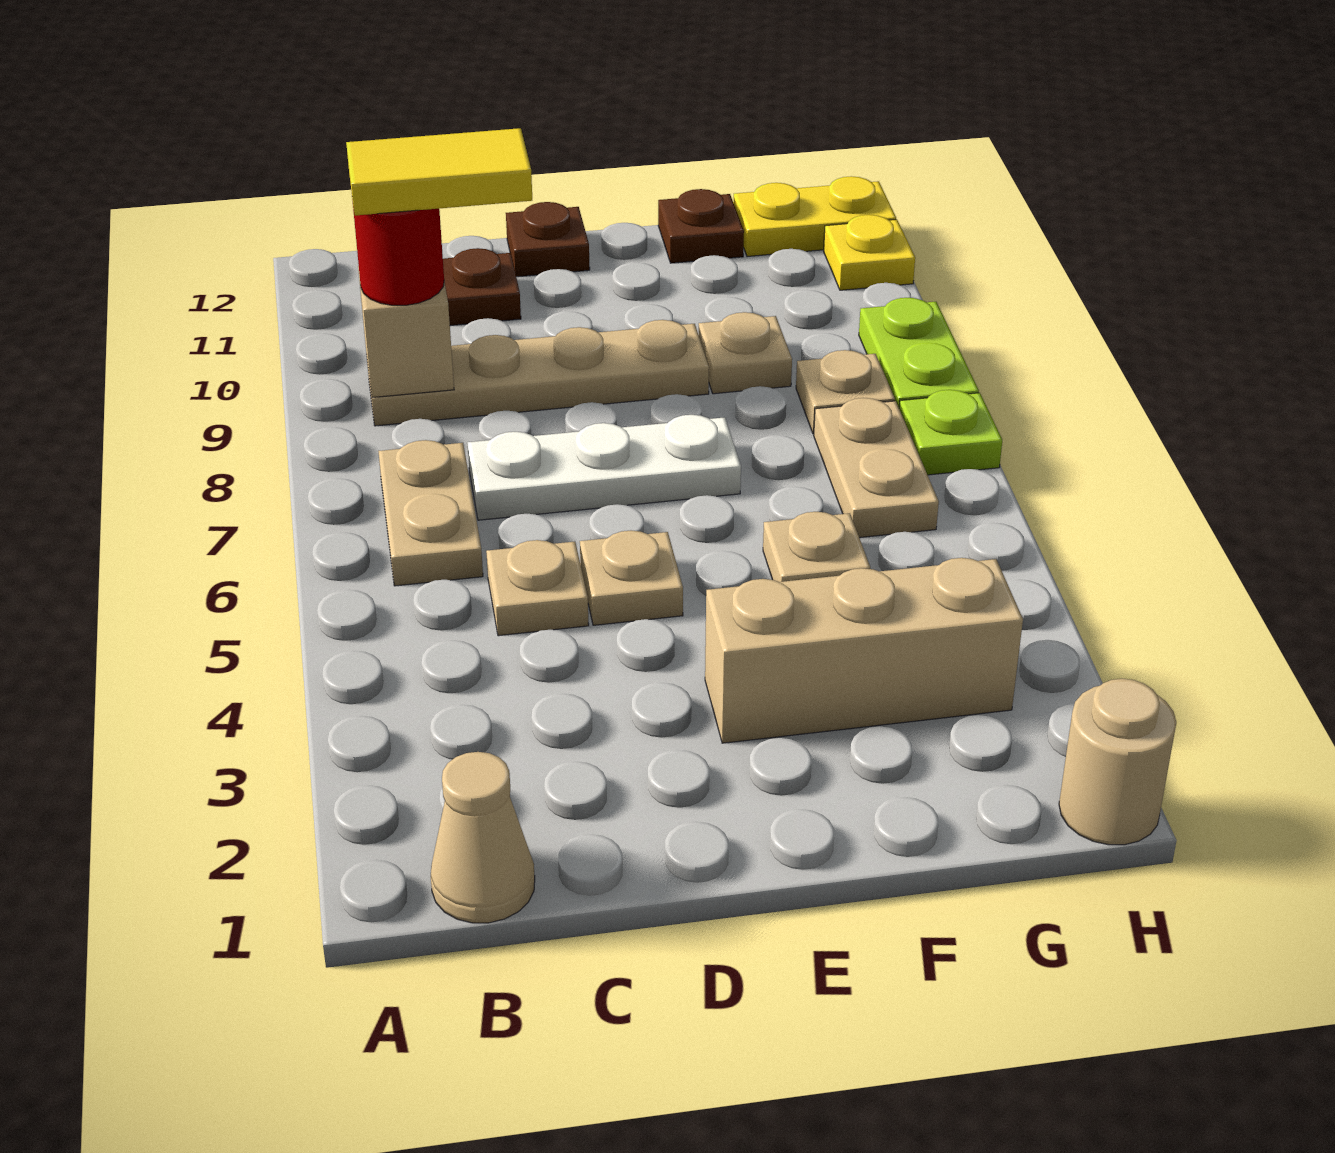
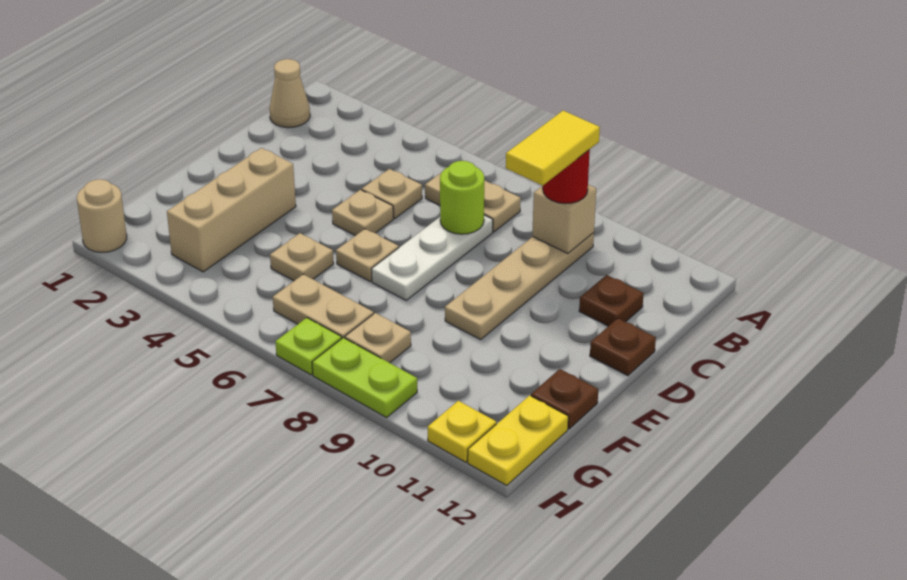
none -> lime round brick C7 level 2
tan plate F9 level 1 -> tan plate E6 level 1

